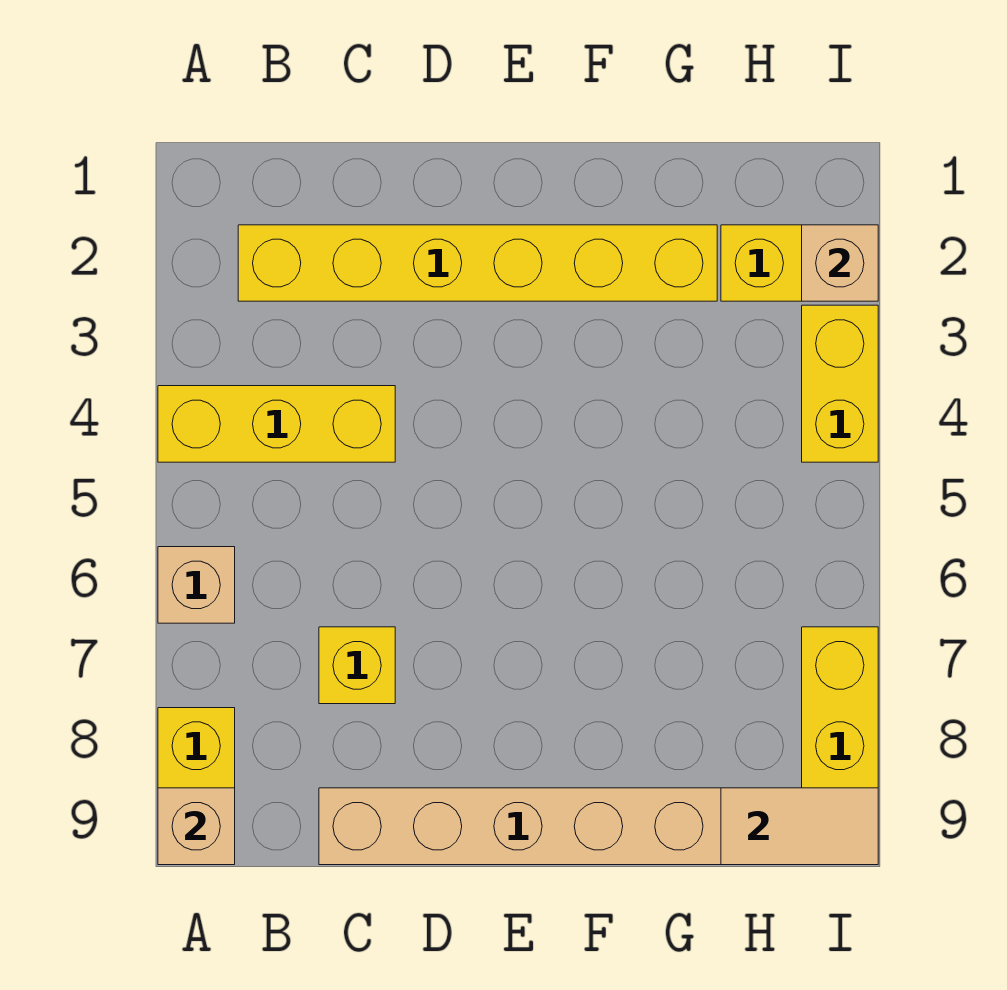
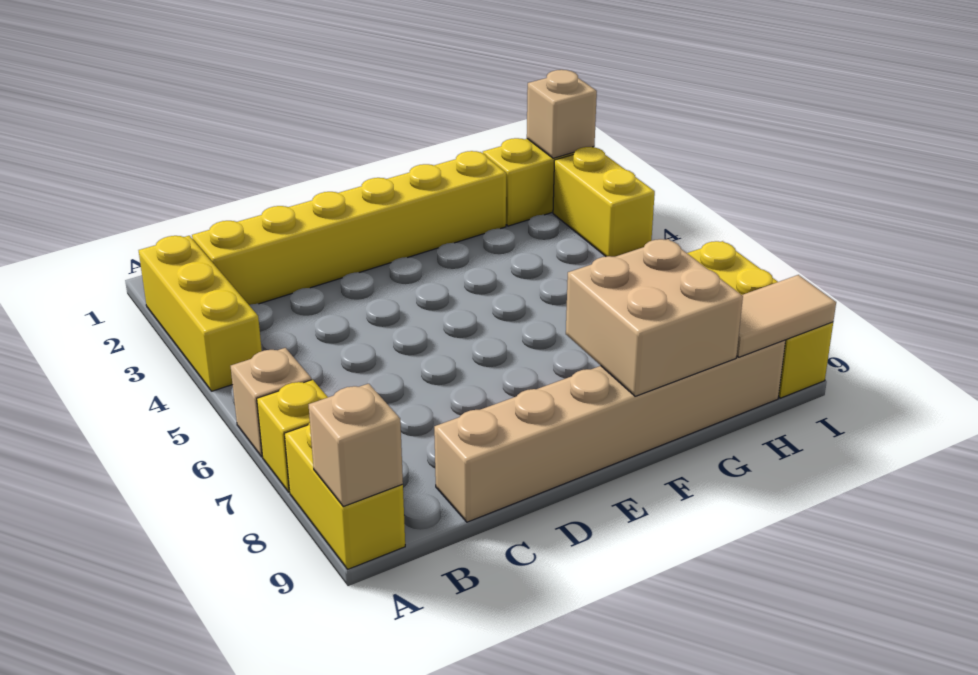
yellow brick A4:C4 level 1 -> yellow brick A2:A4 level 1
yellow brick C7 level 1 -> yellow brick A7 level 1
none -> tan brick F8:G9 level 2

